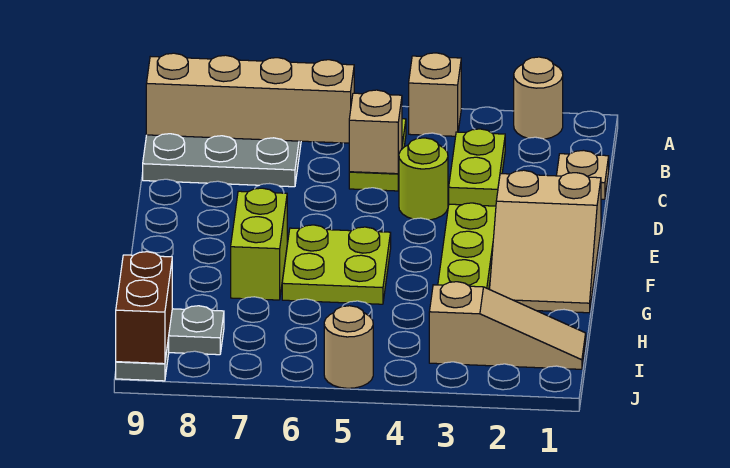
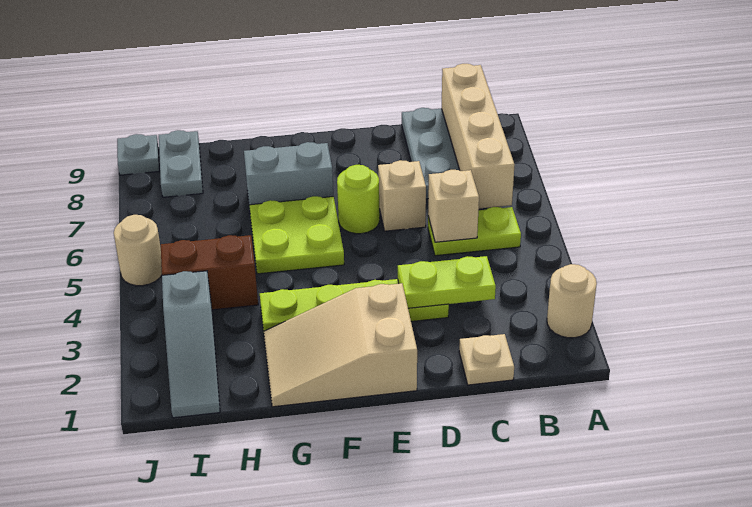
tan brick A4 level 1 -> tan brick D6 level 1
lime round brick D4 level 1 -> lime round brick E6 level 1
lime brick F7:G7 level 1 -> grey brick F7:G7 level 1
tan slope I1:I3 level 1 top 3 -> grey slope I1:I3 level 1 top 3
brown brick I9:J9 level 2 -> brown brick H4:I4 level 1

